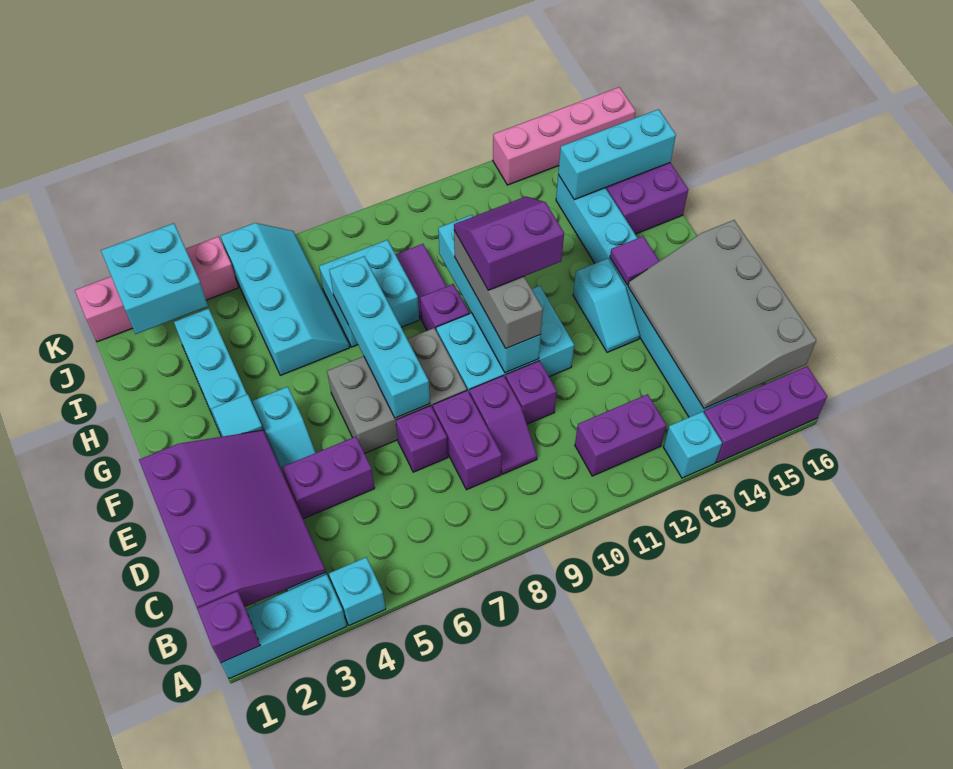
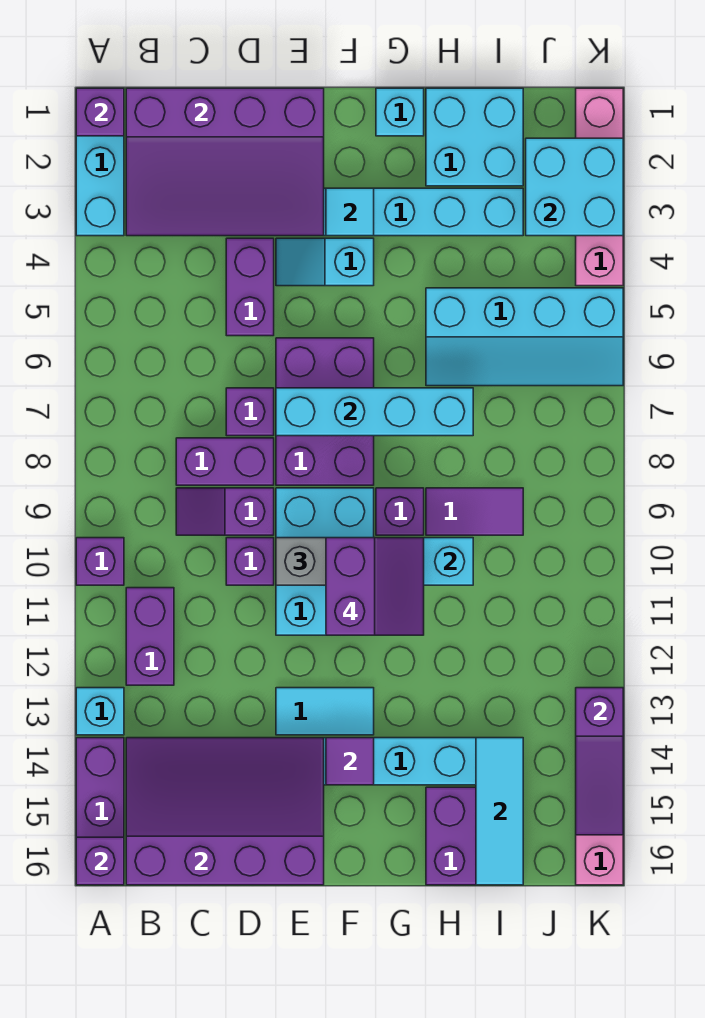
cyan brick A4 level 1 -> cyan brick G1 level 1
none -> purple brick A10 level 1
none -> purple brick A16 level 2
grey slope B14:E16 level 2 top 16 -> purple slope B14:E16 level 2 top 16
grey brick E6:F8 level 1 -> purple brick E6:F8 level 1
cyan slope E13:F13 level 1 top F -> cyan tile E13:F13 level 1
cyan brick H7:I8 level 1 -> cyan brick H1:I2 level 1
cyan brick I14:I16 level 2 -> cyan tile I14:I16 level 2
none -> purple slope K13:K15 level 2 top 13

